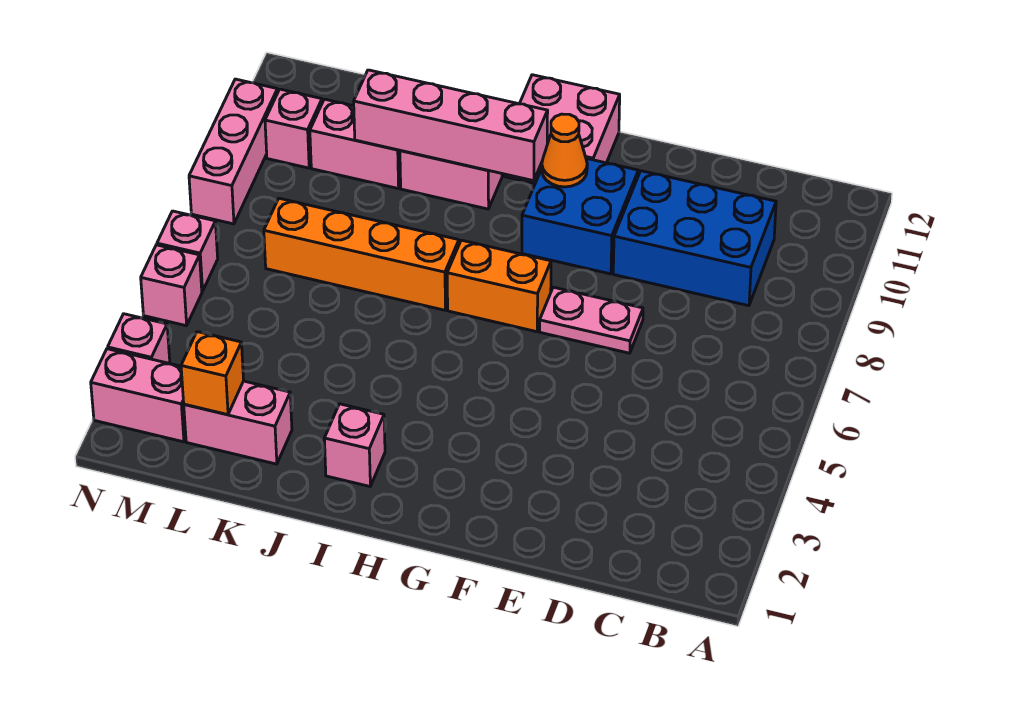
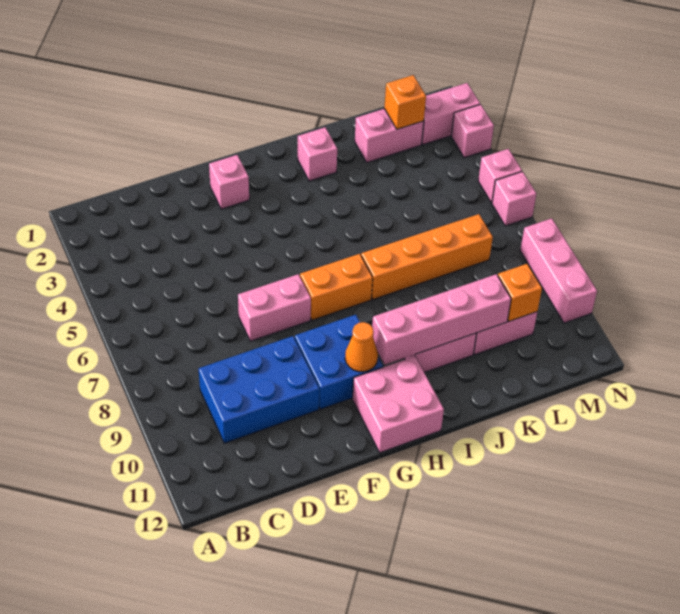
pink plate E7:F7 level 1 -> pink brick E7:F7 level 1
none -> orange brick L10 level 2
pink brick M10 level 1 -> pink brick F2 level 1

